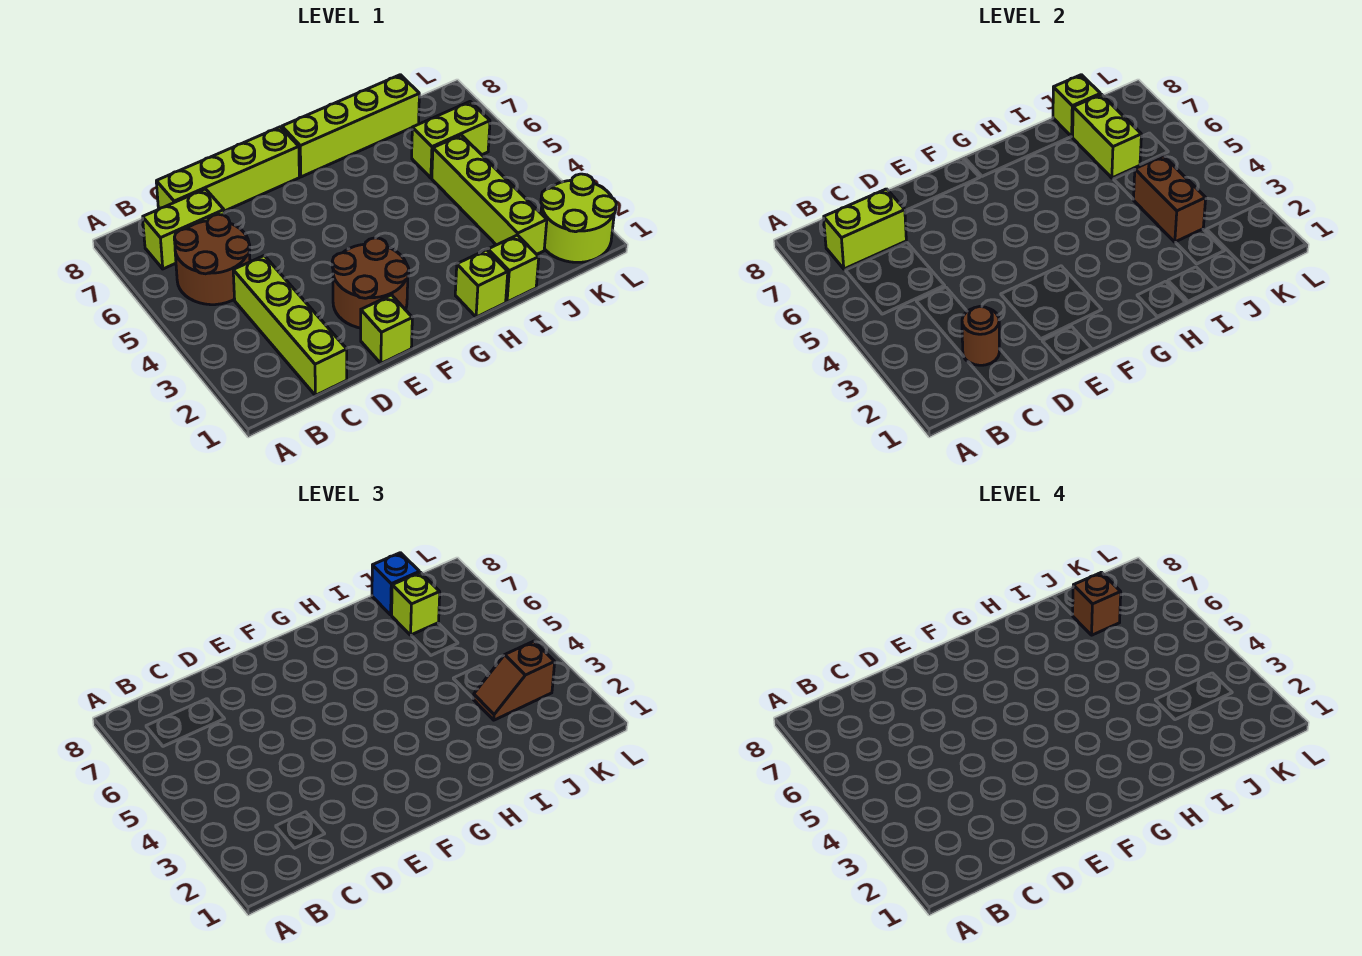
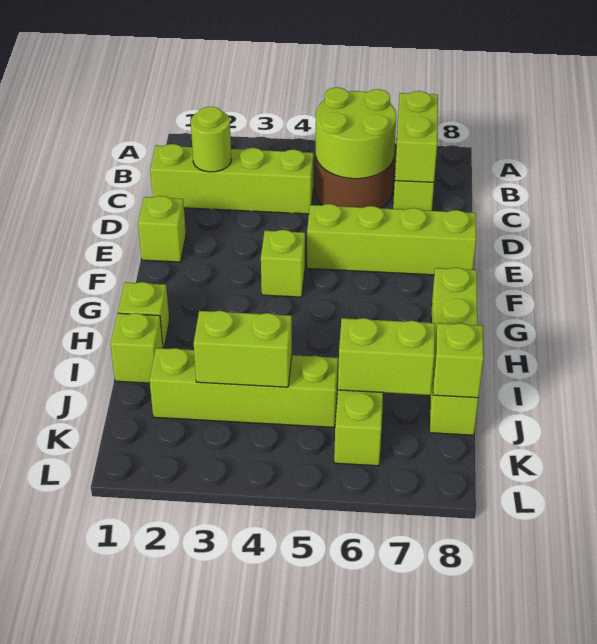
brown round brick C2 level 2 -> lime round brick C2 level 2
lime brick C8:F8 level 1 -> lime brick E5:E8 level 1
brown round brick E2:F3 level 1 -> none
brown brick J3:J4 level 2 -> lime brick J3:J4 level 2
brown slope J3:K3 level 3 top K -> none
lime brick J7 level 3 -> lime brick F4 level 1
brown brick J7 level 4 -> none
blue brick J8 level 3 -> none
lime round brick K1:L2 level 1 -> lime round brick B5:C6 level 2

